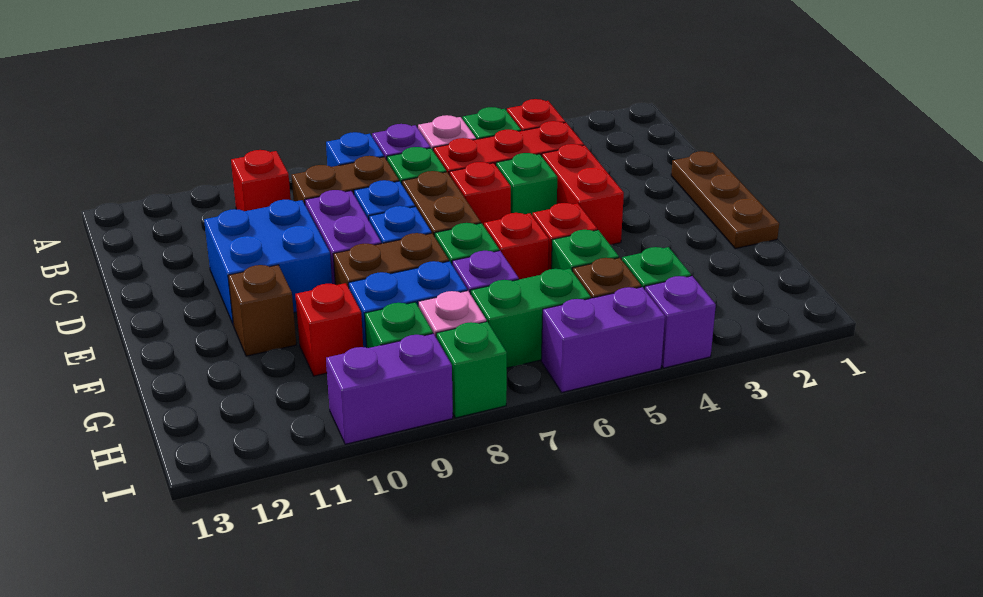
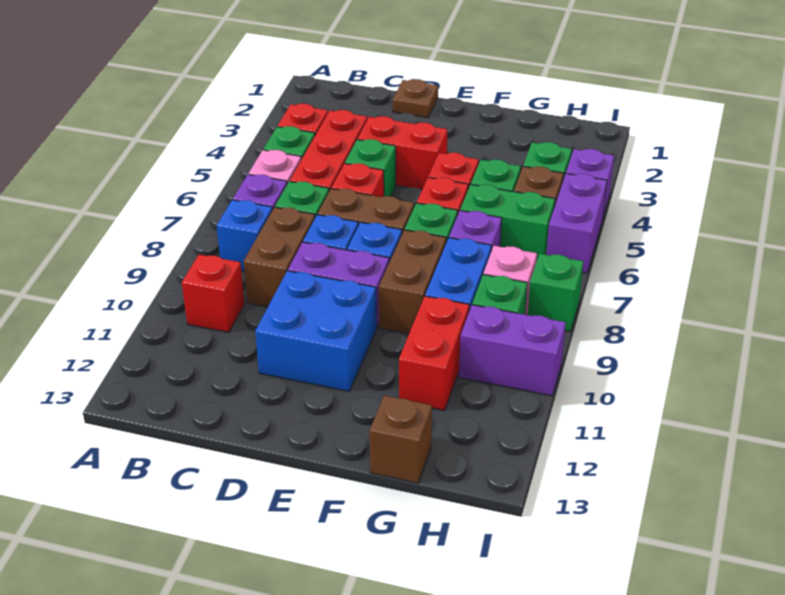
brown plate D1:F1 level 1 -> brown plate D1 level 1
brown brick F11 level 1 -> brown brick G13 level 1
red brick G10 level 1 -> red brick G10:G11 level 1
green brick H6:H7 level 1 -> green brick G6:H6 level 1
purple brick I9:I10 level 1 -> purple brick H10:I10 level 1

